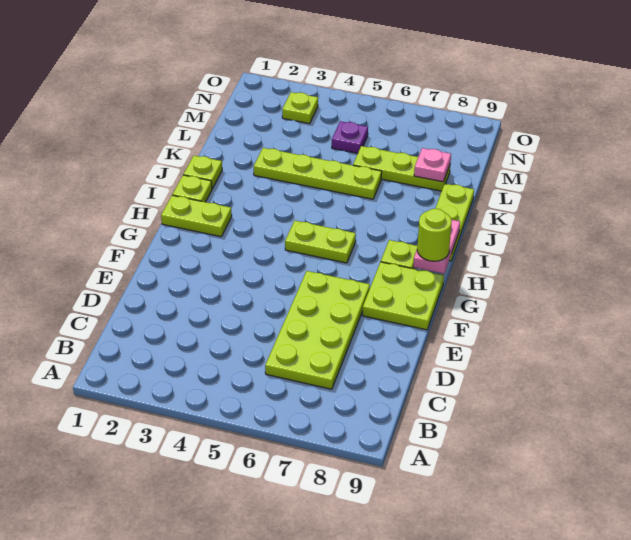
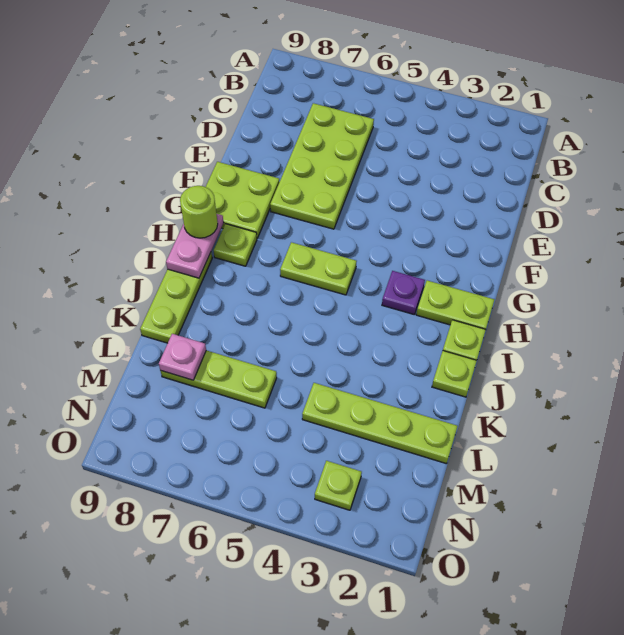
lime plate K3:K6 level 1 -> lime plate L1:L4 level 1
purple plate M5 level 1 -> purple plate H3 level 1

